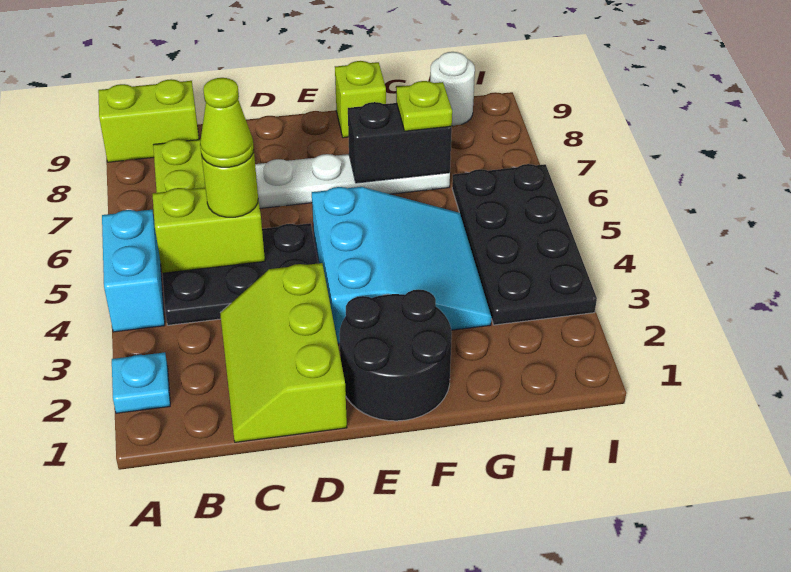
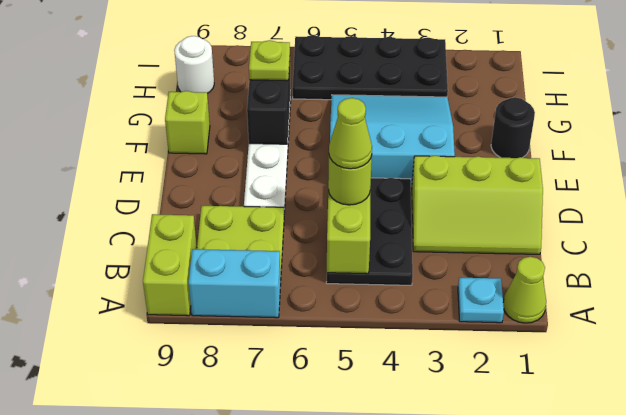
none -> lime cone A1 level 1
cyan brick A4:A5 level 1 -> cyan brick A7:A8 level 1
black round brick E1:F2 level 1 -> black round brick F1 level 1

